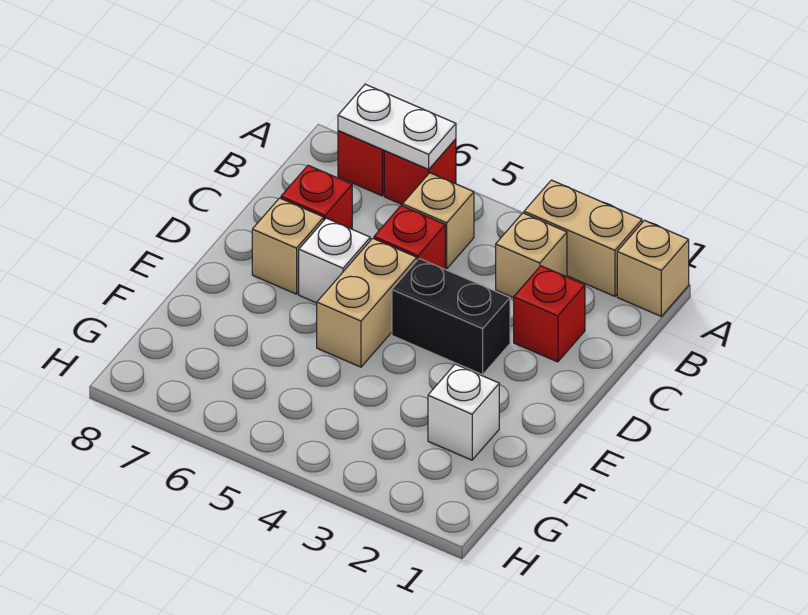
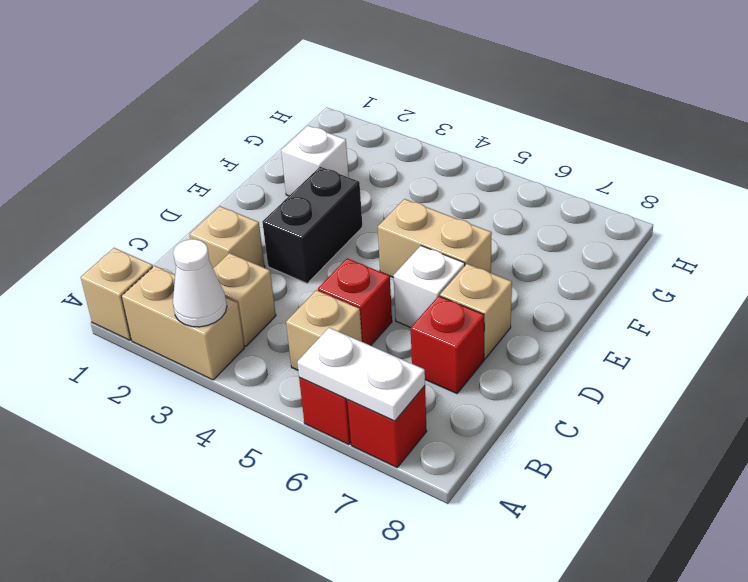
none -> white cone A3 level 2
red brick C2 level 1 -> tan brick C2 level 1
black brick D3:D4 level 1 -> black brick D3:E3 level 1
tan brick D5:E5 level 1 -> tan brick E5:E6 level 1

